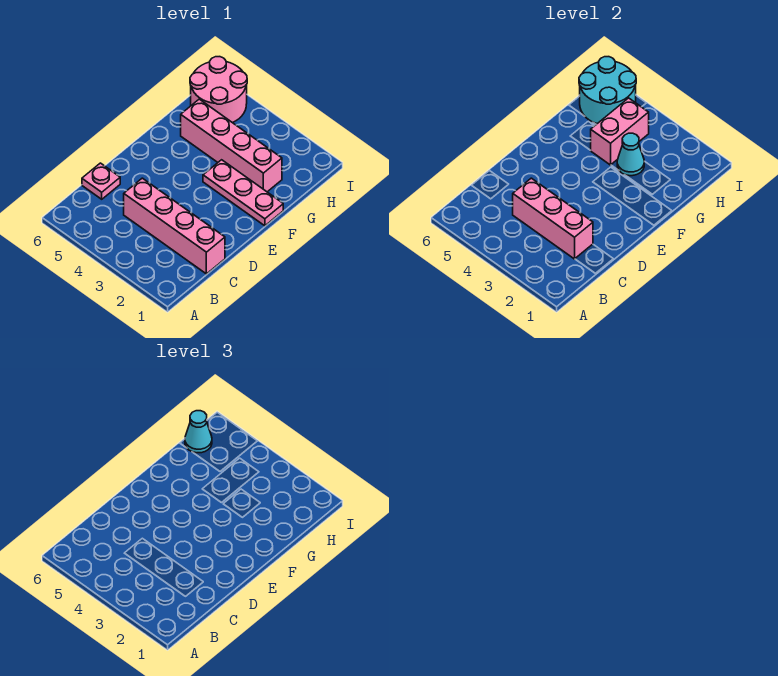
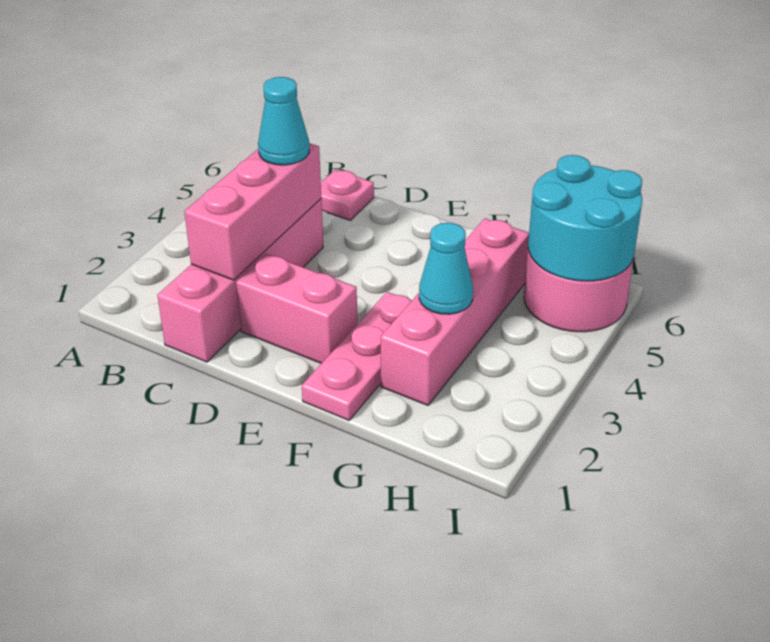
pink brick G4:H4 level 2 -> pink brick D2:E2 level 1
cyan cone H6 level 3 -> cyan cone C4 level 3

